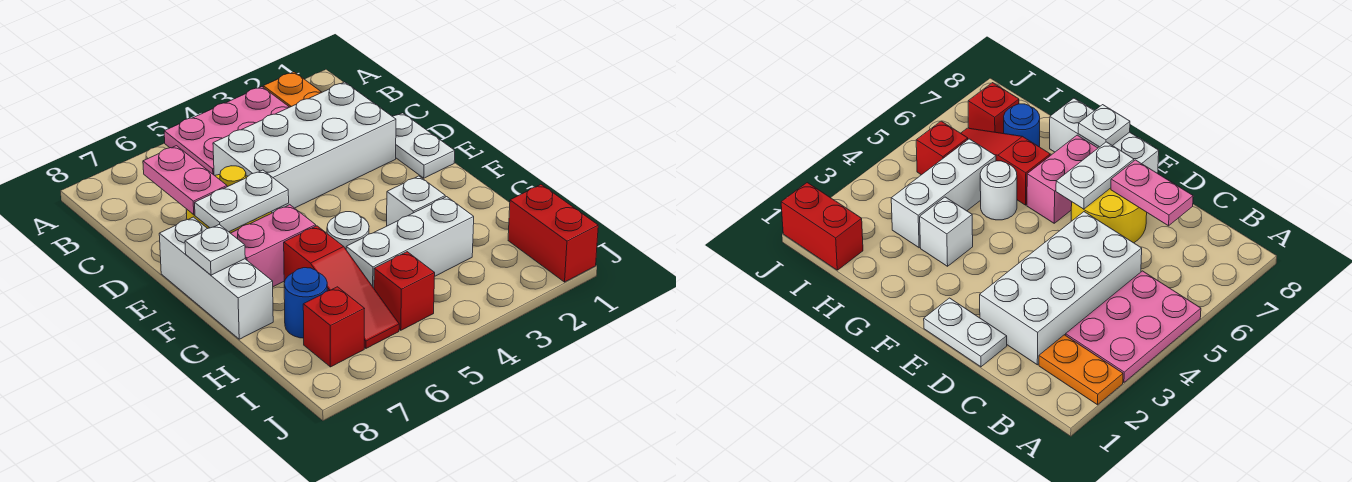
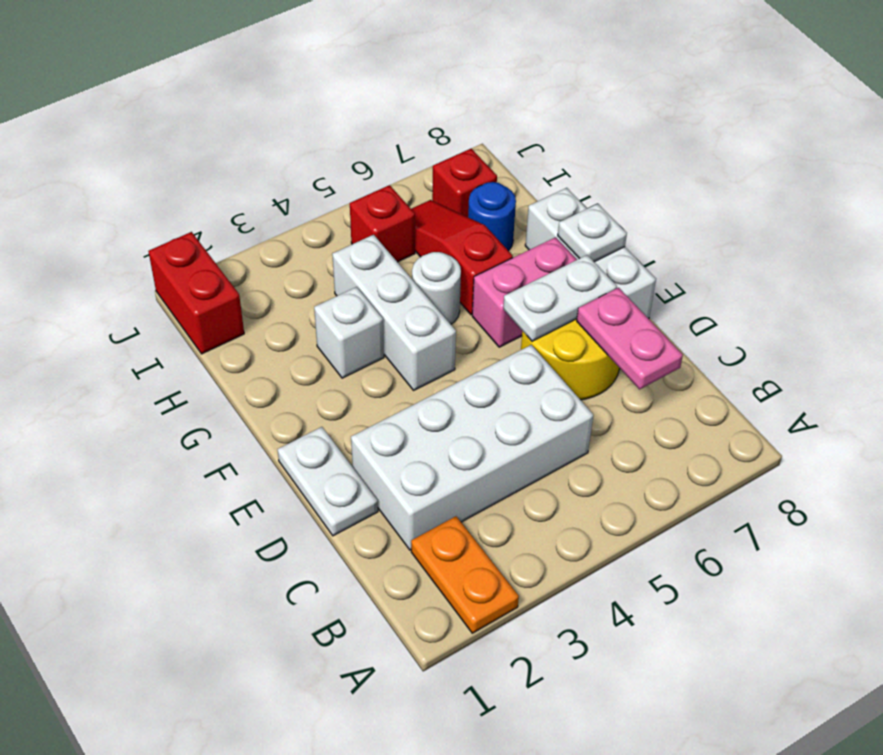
pink plate A3:B5 level 1 -> none
white brick H3:H5 level 1 -> white brick F4:H4 level 1

